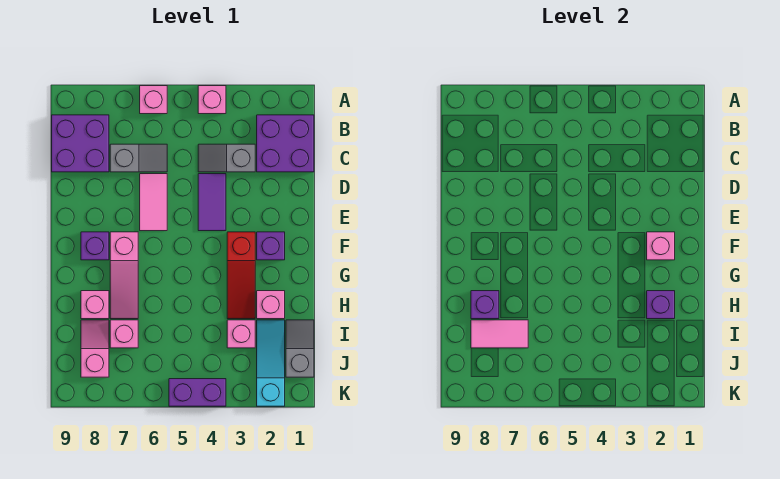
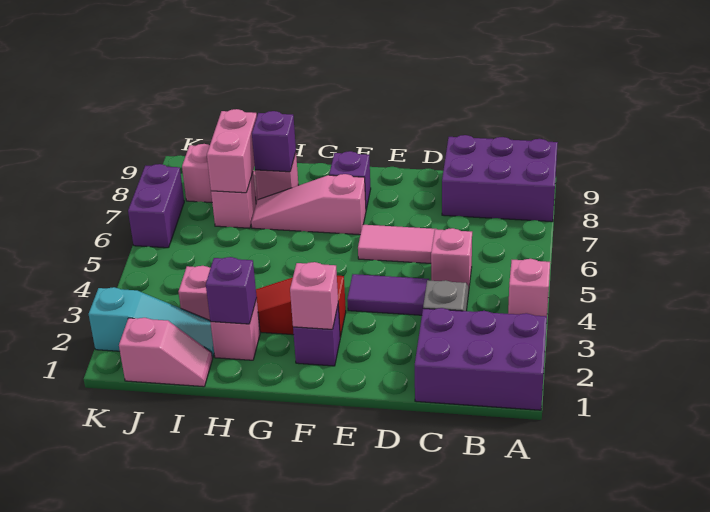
pink brick A6 level 1 -> pink brick C5 level 1
purple brick B1:C2 level 1 -> purple brick A1:C2 level 1
purple brick B8:C9 level 1 -> purple brick A8:C9 level 1
grey slope C6:C7 level 1 top 7 -> none
grey slope I1:J1 level 1 top J -> pink slope I1:J1 level 1 top J
pink tile I7:I8 level 2 -> pink brick I7:I8 level 2
purple brick K4:K5 level 1 -> purple brick K6:K7 level 1

